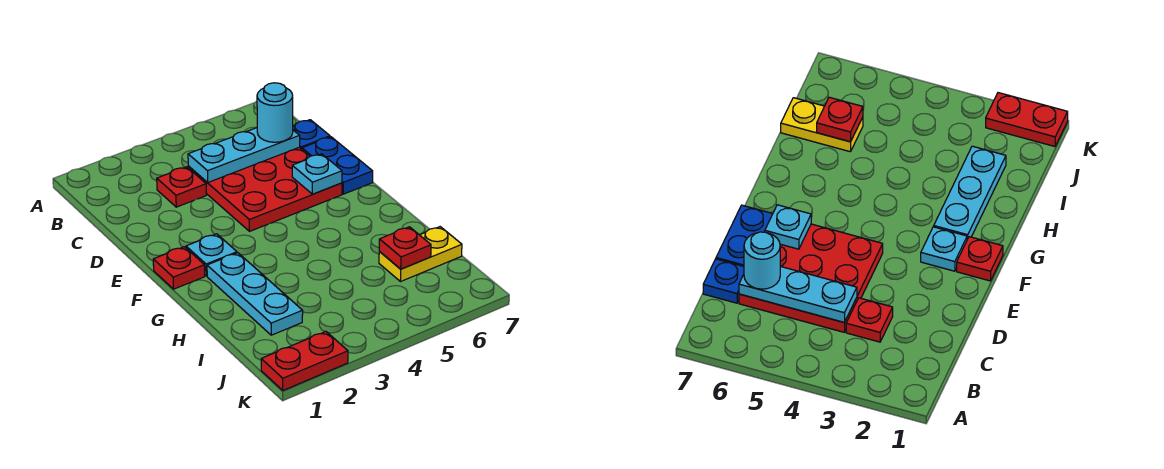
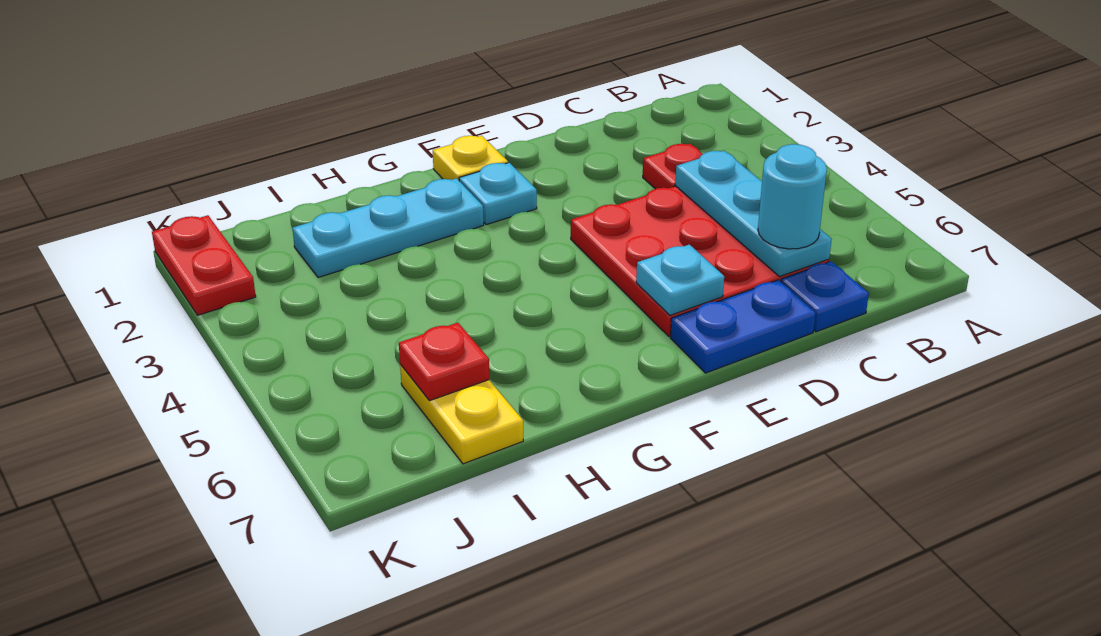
red plate F1 level 1 -> yellow plate F1 level 1

